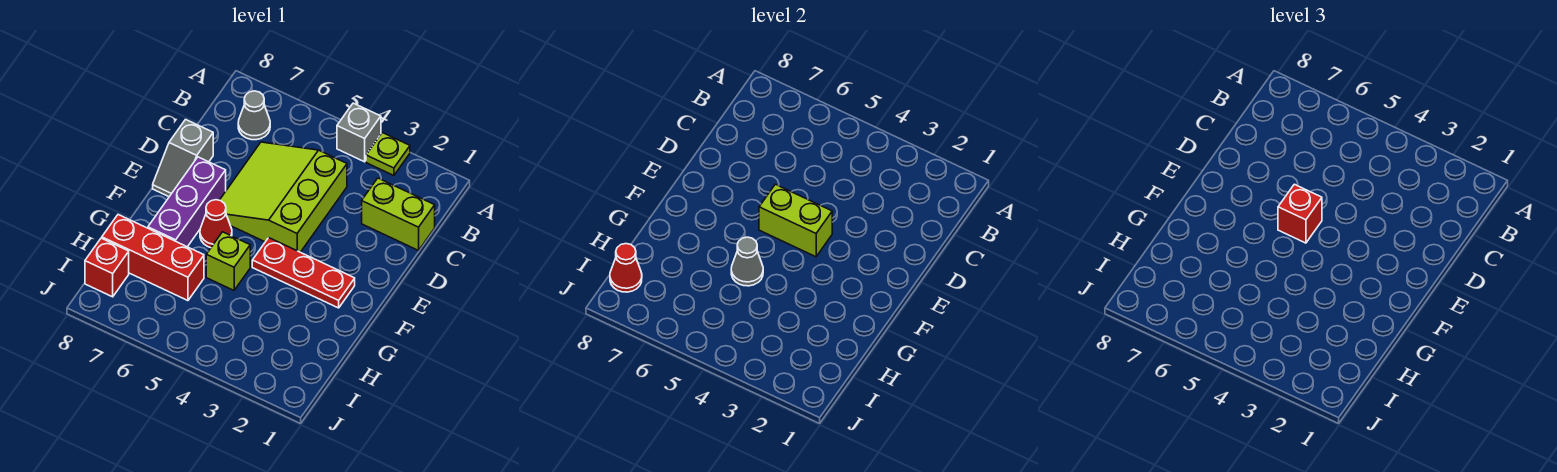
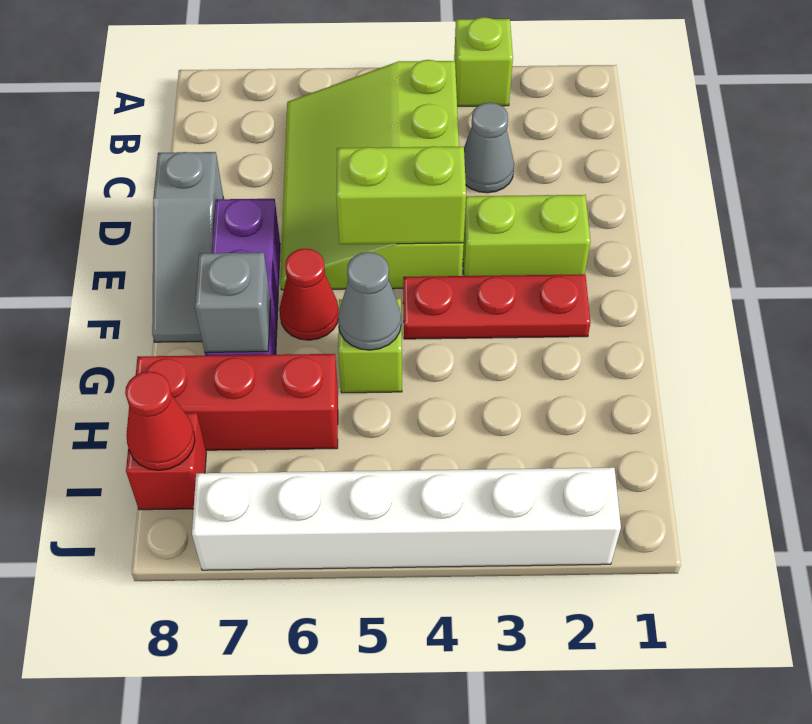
lime plate A3 level 1 -> lime brick A3 level 1
grey brick A4 level 1 -> grey brick G7 level 2
grey cone B7 level 1 -> grey cone C3 level 1
lime brick C1:C2 level 1 -> lime brick E2:E3 level 1
lime slope C4:E6 level 1 top 4 -> lime slope B4:E6 level 1 top 4
grey slope D8:E8 level 1 top D -> grey slope D8:F8 level 1 top D
red brick E5 level 3 -> none
none -> white brick J2:J7 level 1

